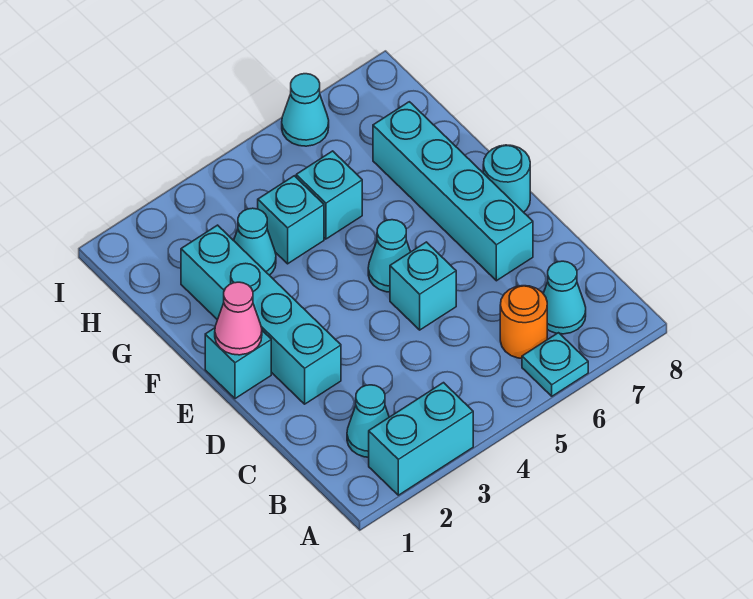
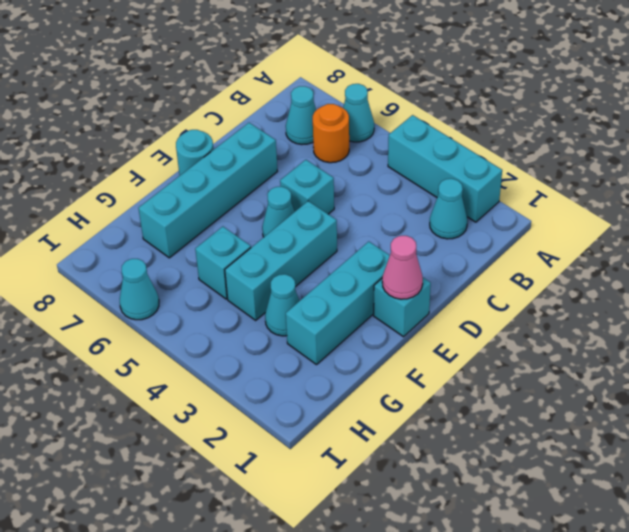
cyan brick A2:A3 level 1 -> cyan brick A2:A4 level 1
cyan plate A6 level 1 -> cyan cone A6 level 1
cyan brick D2:G2 level 1 -> cyan brick E2:G2 level 1
cyan brick G4 level 1 -> cyan brick E4:G4 level 1

